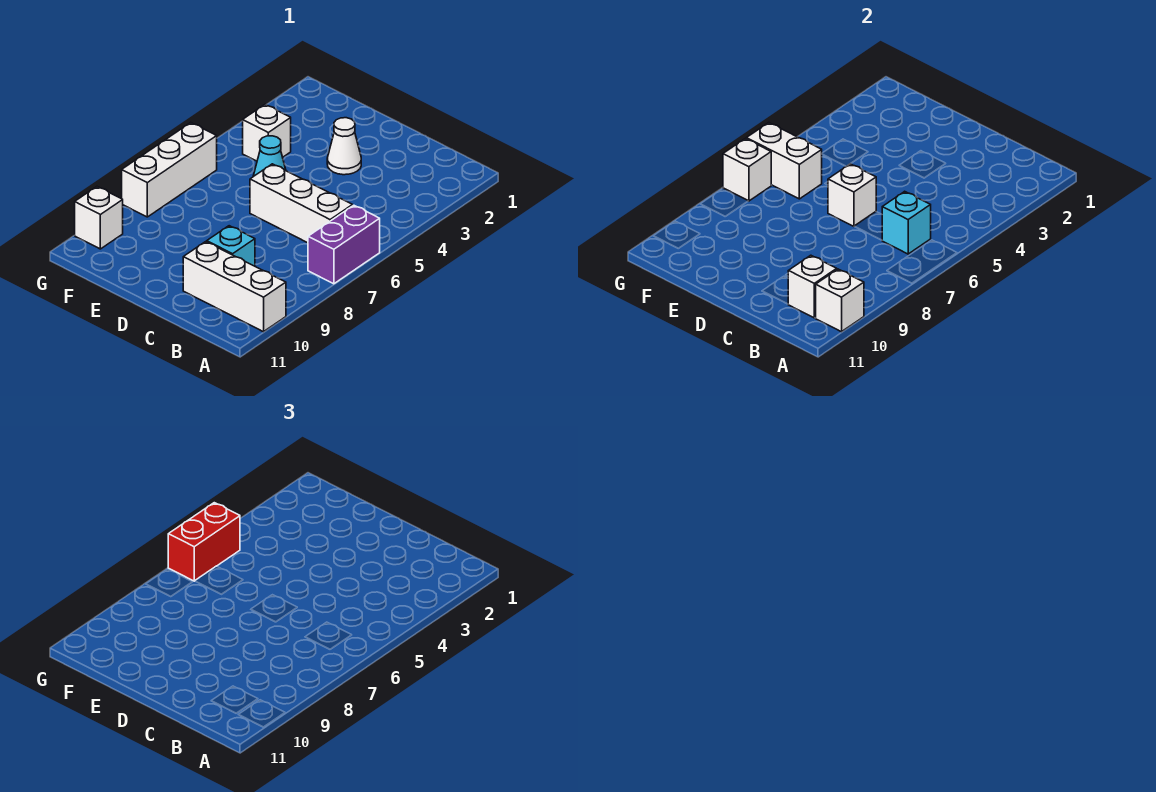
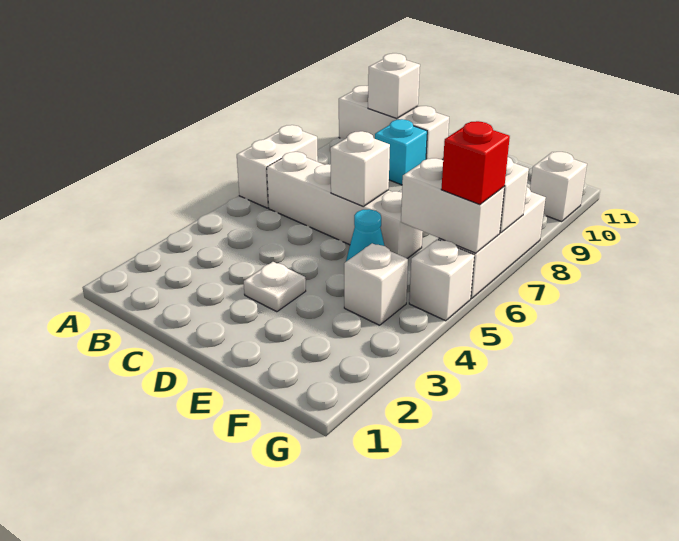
purple brick A6:A7 level 1 -> white brick A6:A7 level 1
white brick A10 level 2 -> white brick G5 level 1
white brick B6:D6 level 1 -> white brick B6:E6 level 1
cyan brick B6 level 2 -> none
white cone D3 level 1 -> white plate D3 level 1
red brick G5:G6 level 3 -> red brick G6 level 3

